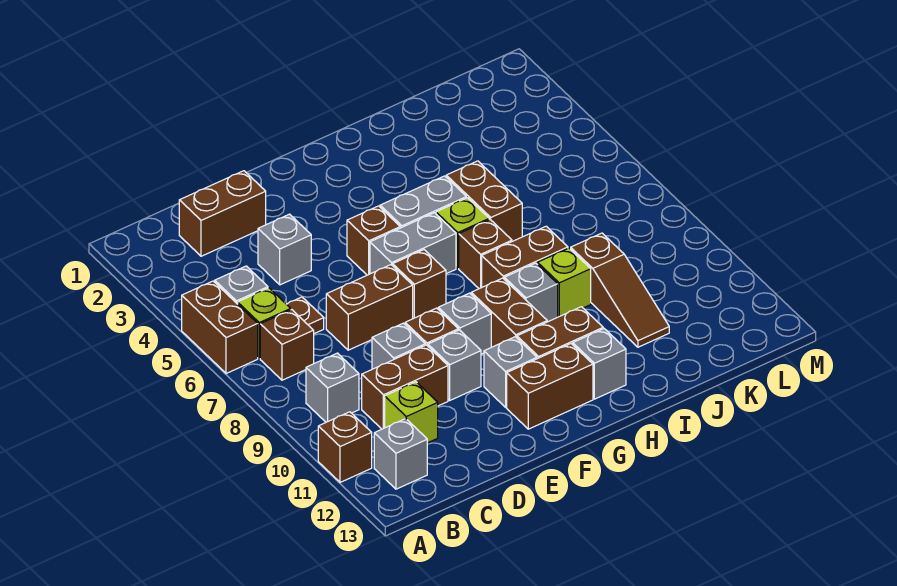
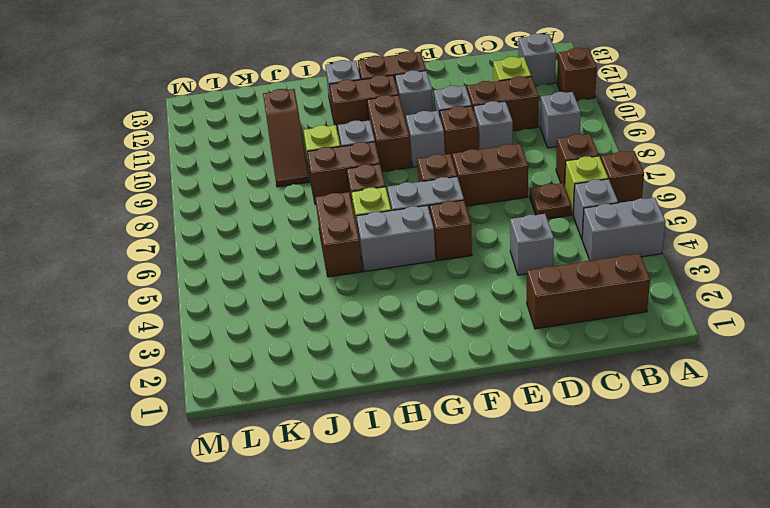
none -> grey brick A4:B4 level 1
brown brick A5:A6 level 1 -> brown brick A6 level 1
brown brick C2:D2 level 1 -> brown brick B2:D2 level 1
brown slope J9:J11 level 1 top 9 -> brown slope J9:J11 level 1 top 11

